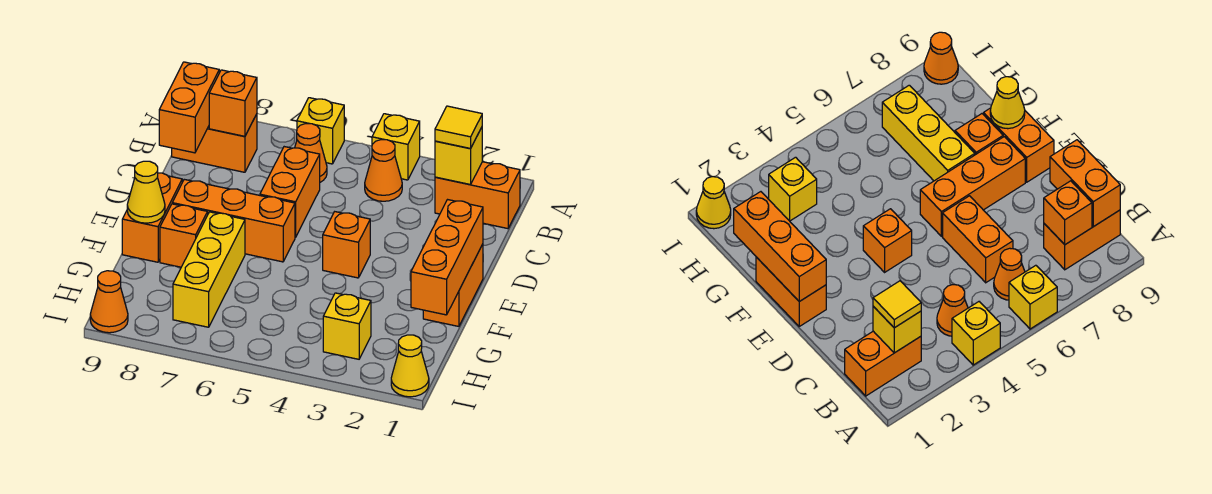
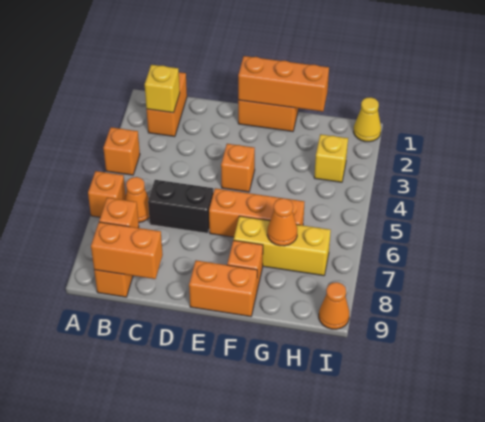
yellow brick A4 level 1 -> orange brick A4 level 1
yellow brick A6 level 1 -> orange brick A6 level 1
yellow tile B2 level 3 -> none
orange cone B4 level 1 -> orange cone G7 level 2
orange brick C6:D6 level 1 -> black brick C6:D6 level 1
orange brick E6:E8 level 1 -> orange brick E6:G6 level 1
yellow cone F9 level 2 -> none

